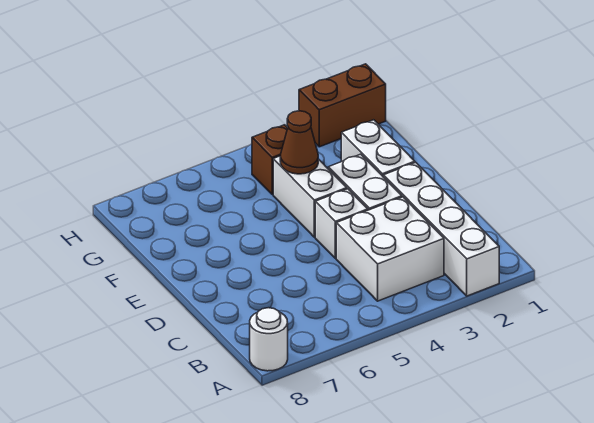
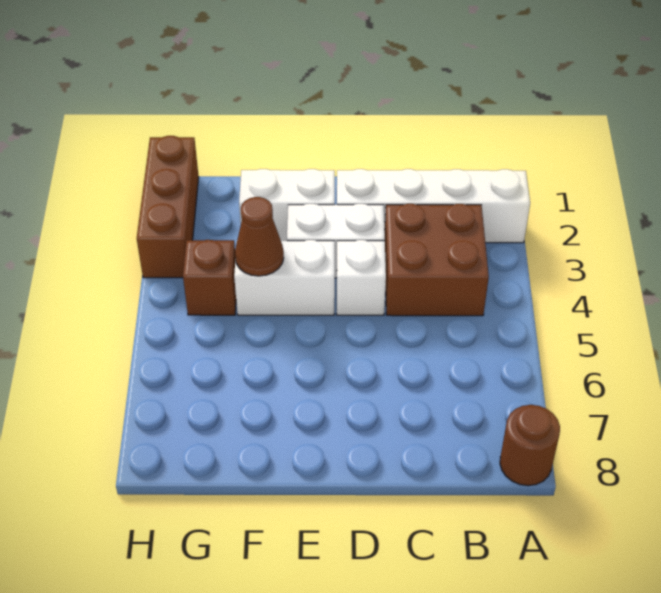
white round brick A8 level 1 -> brown round brick A8 level 1
white brick B3:C4 level 1 -> brown brick B3:C4 level 1
brown brick H1:H2 level 1 -> brown brick H1:H3 level 1

